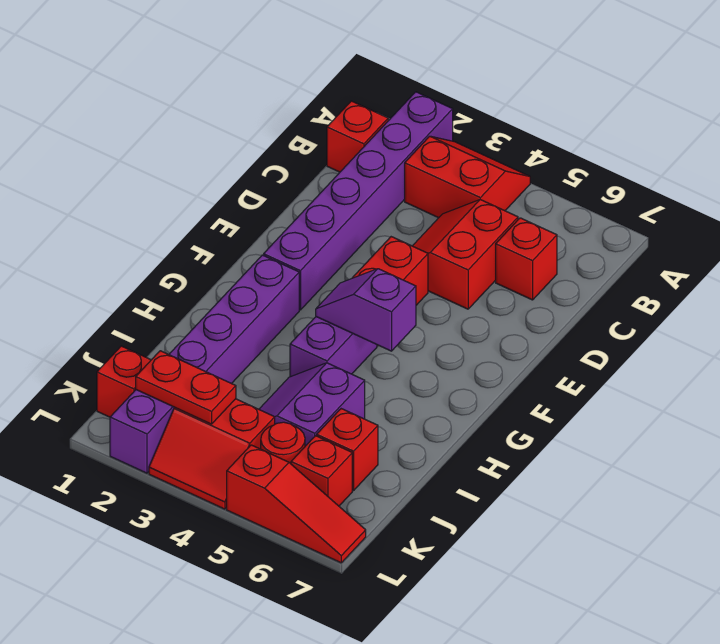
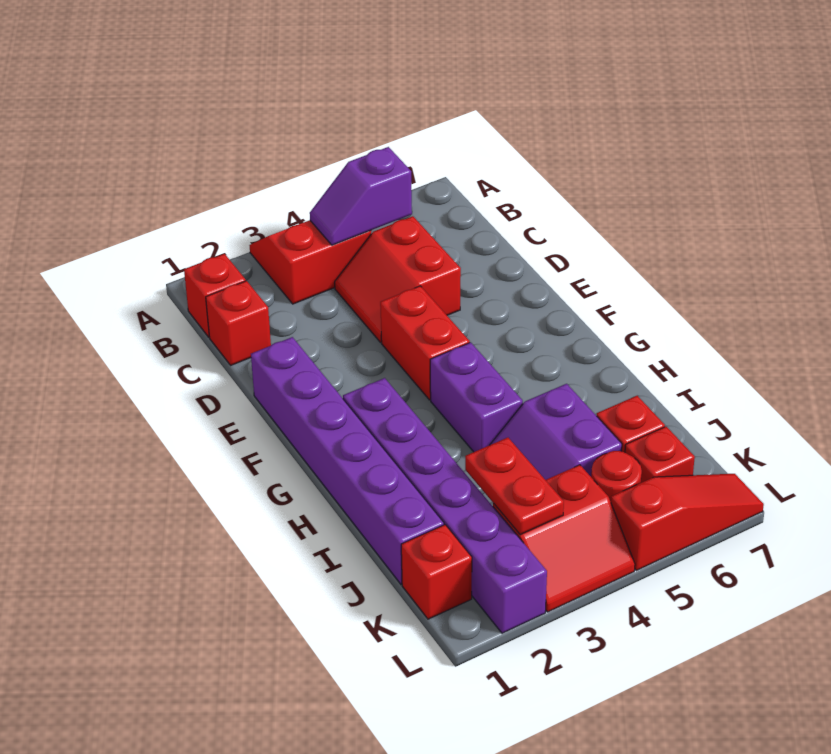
purple brick A2:F2 level 1 -> purple brick E1:J1 level 1
red brick C6 level 1 -> red brick C1 level 1
purple slope G4:G5 level 2 top 5 -> purple slope B4:B5 level 2 top 5
red plate K2:K3 level 2 -> red plate J3:K3 level 2

